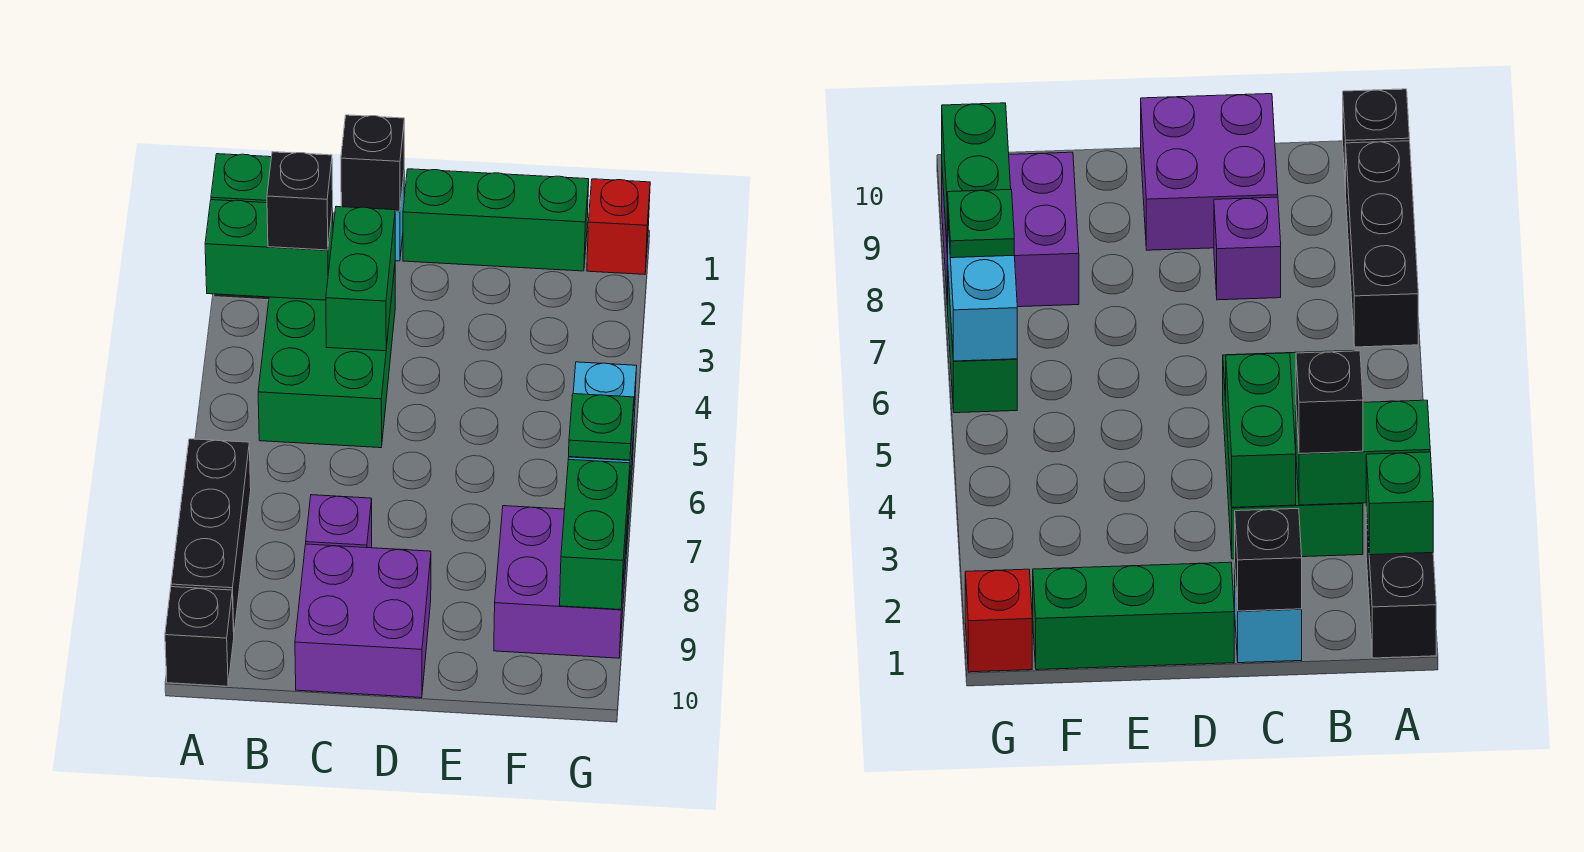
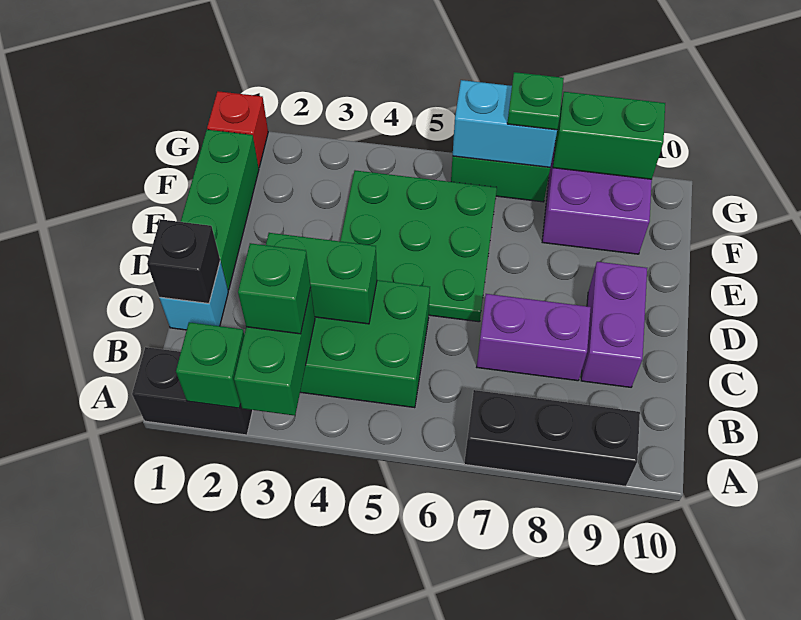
black brick A10 level 1 -> none
black brick B3 level 3 -> green brick B3 level 3
purple brick C8 level 1 -> purple brick C7:C8 level 1
purple brick C9:D10 level 1 -> purple brick C9:D9 level 1
none -> green plate D4:F6 level 1

